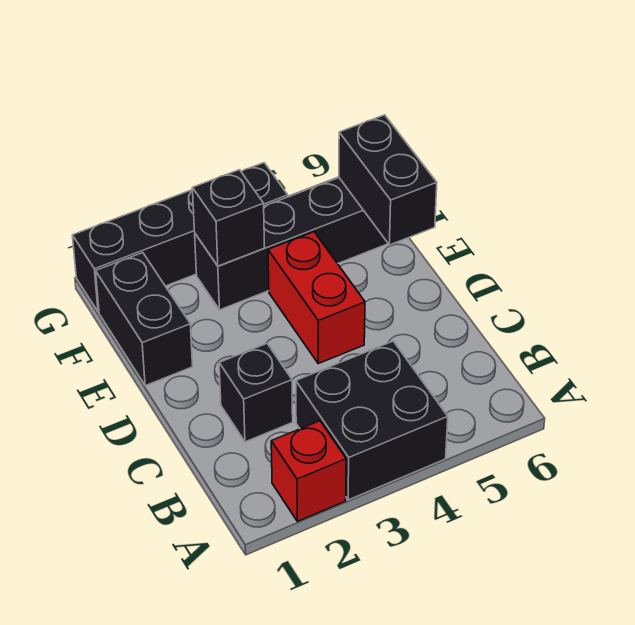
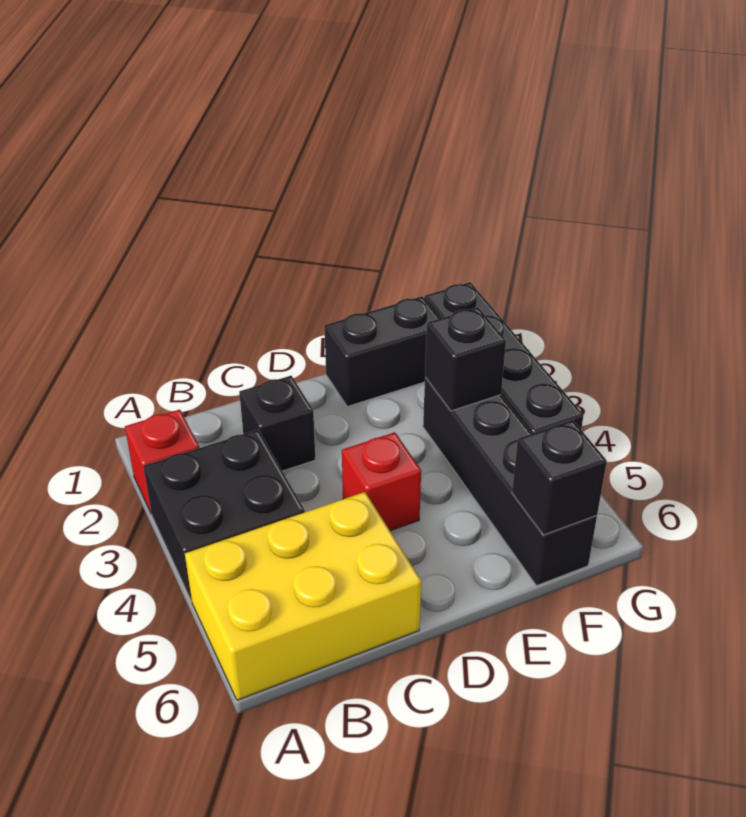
none -> yellow brick A5:C6 level 1
red brick D4:E4 level 1 -> red brick D4 level 1
black brick E6:F6 level 2 -> black brick F6 level 2

